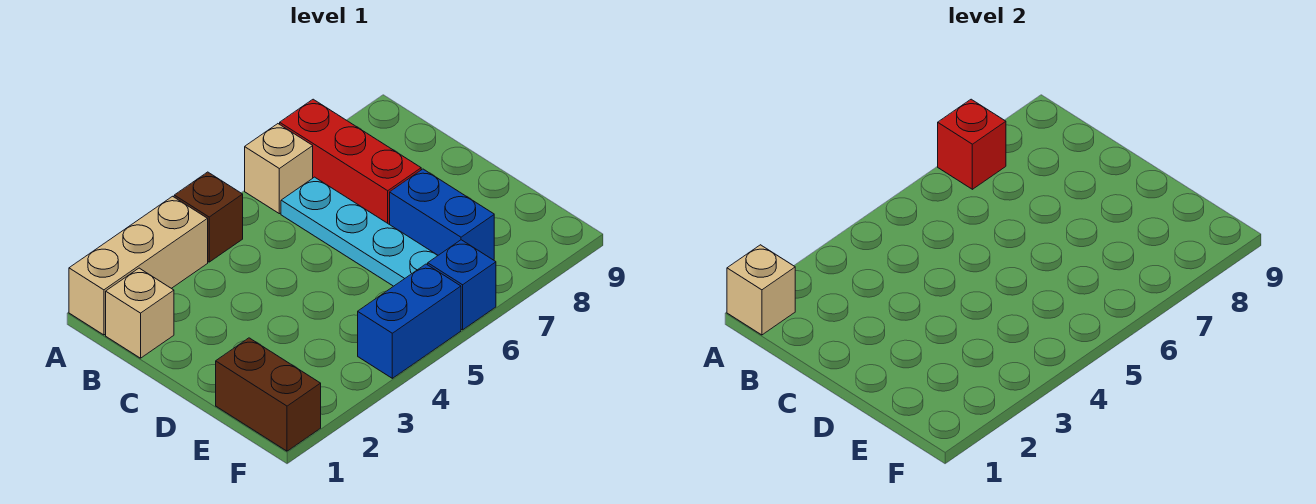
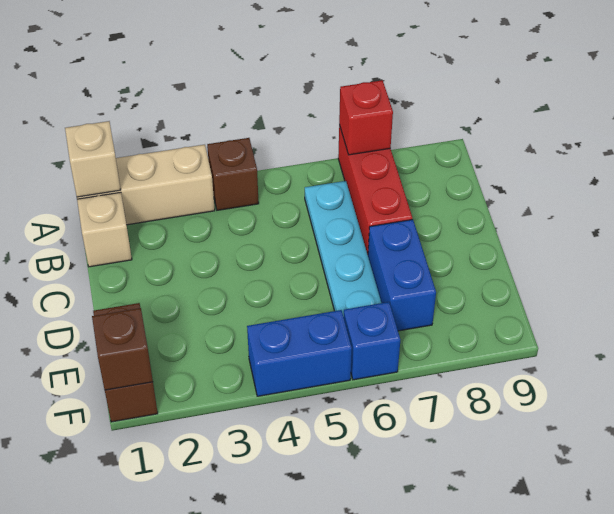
tan brick A6 level 1 -> none
none -> brown brick F1 level 2

